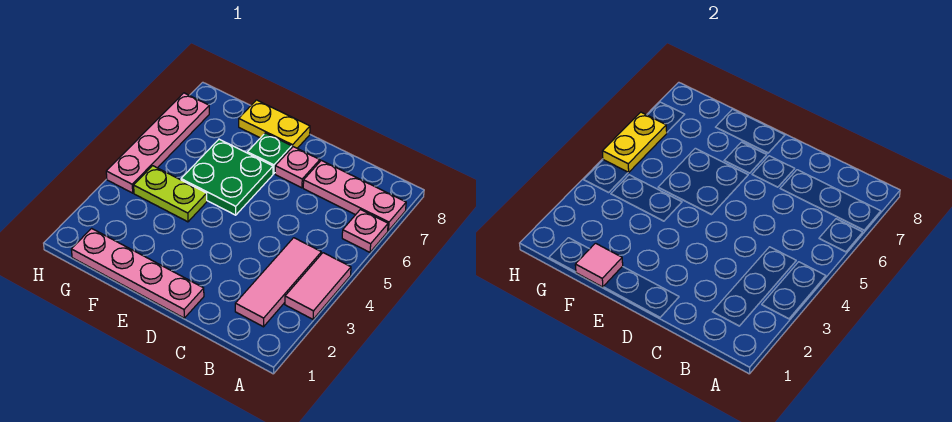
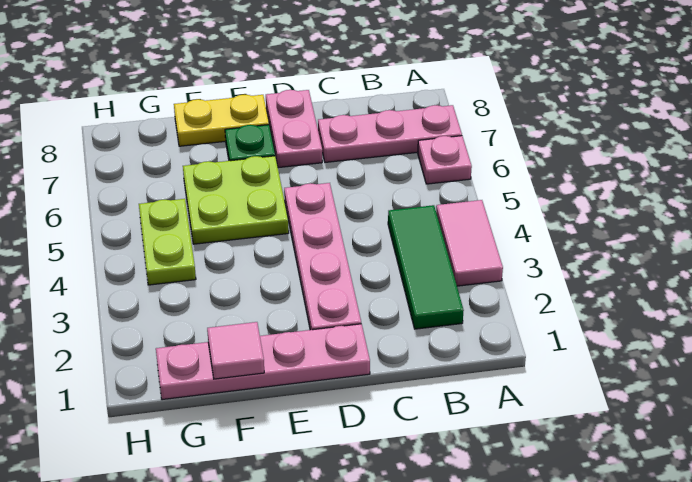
pink tile B2:B4 level 1 -> green tile B2:B4 level 1
pink plate D7 level 1 -> pink plate D7:D8 level 1
green plate E5:F6 level 1 -> lime plate E5:F6 level 1
lime plate F4:G4 level 1 -> lime plate G4:G5 level 1
pink plate H4:H7 level 1 -> pink plate D2:D5 level 1
yellow plate H5:H6 level 2 -> none

